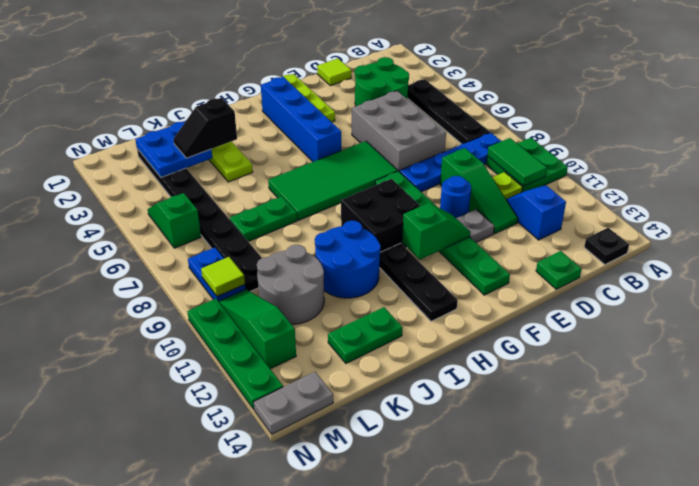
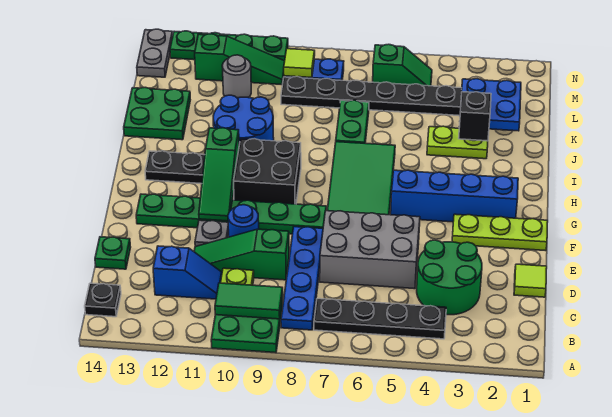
green slope F11:G11 level 2 top G -> green slope F11:H11 level 2 top H
green plate J13:K13 level 1 -> green plate J13:K14 level 1
grey round brick K10:L11 level 1 -> grey round brick L11 level 1

